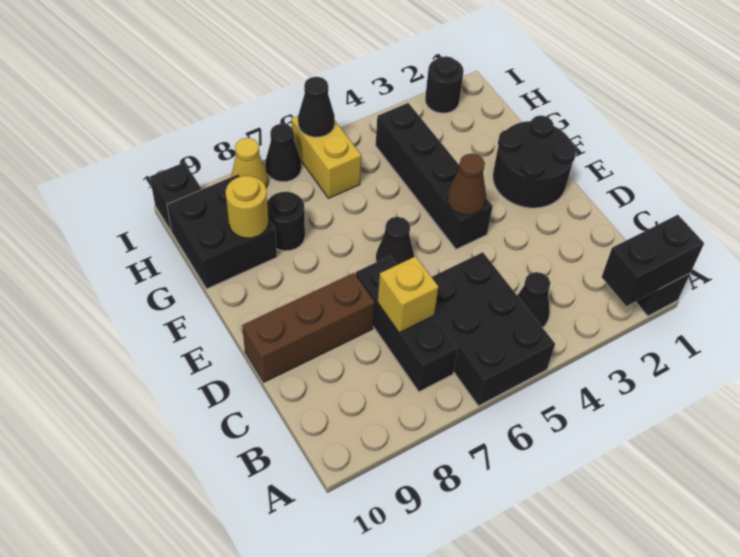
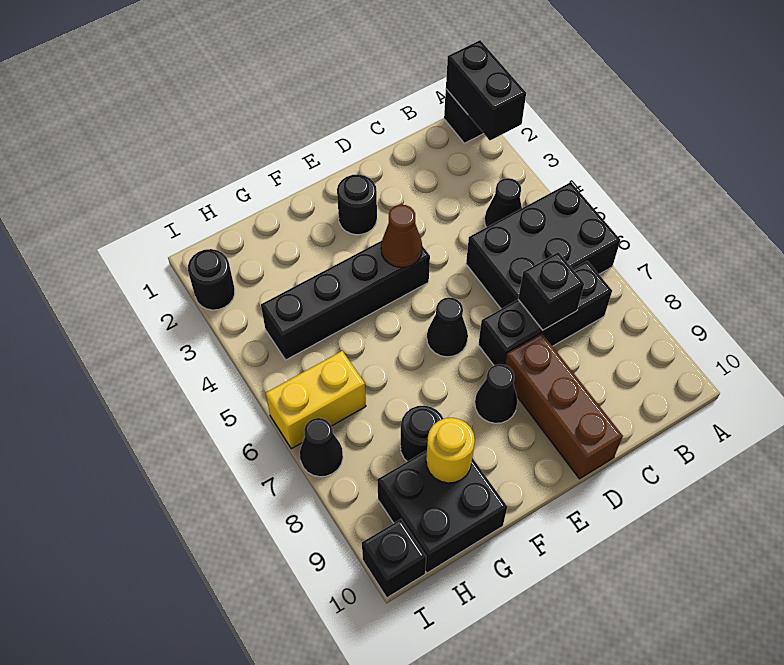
yellow brick C7 level 2 -> black brick C7 level 2
black round brick E1:F2 level 1 -> black round brick E2 level 1
black cone I6 level 2 -> black cone E8 level 1
yellow cone I8 level 1 -> none

